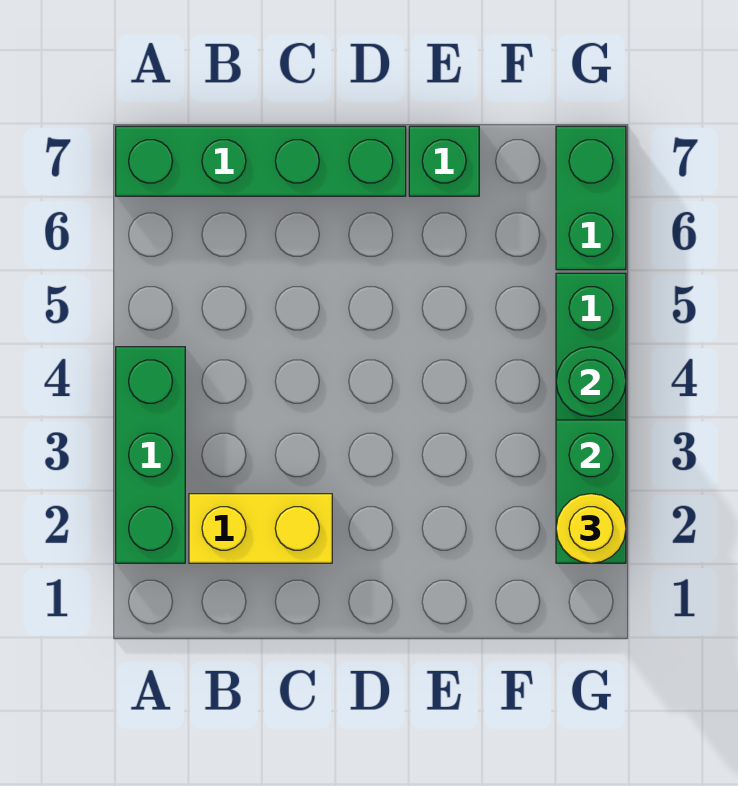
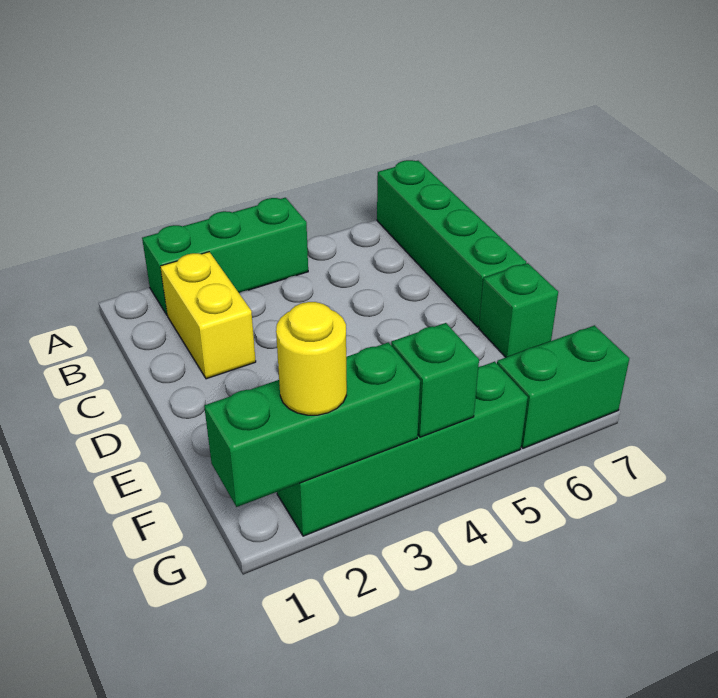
green brick G2:G3 level 2 -> green brick G1:G3 level 2
green round brick G4 level 2 -> green brick G4 level 2

